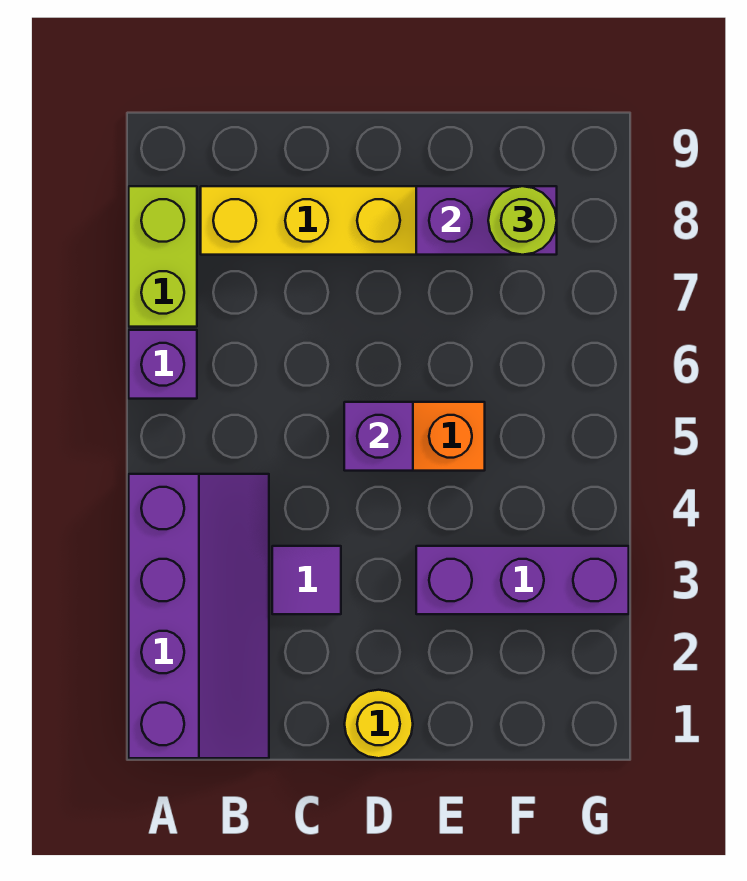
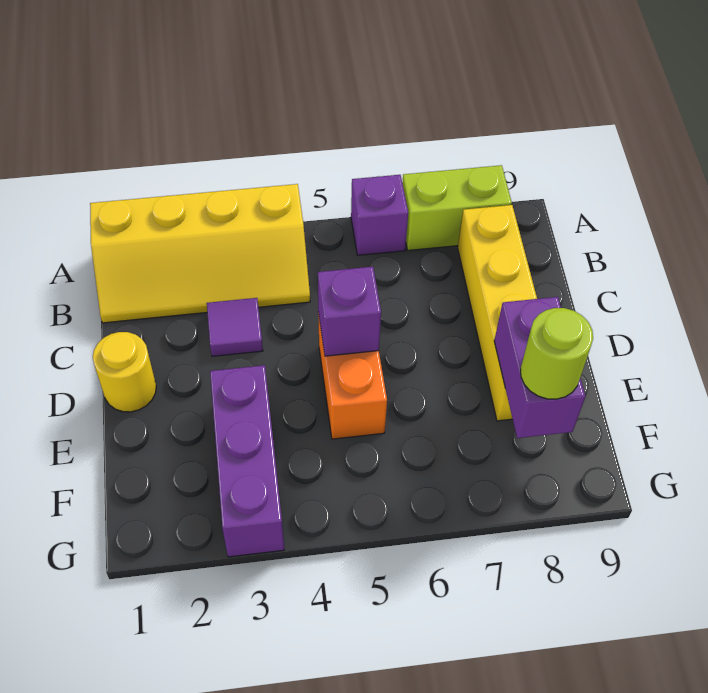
purple slope A1:B4 level 1 top A -> yellow slope A1:B4 level 1 top A

